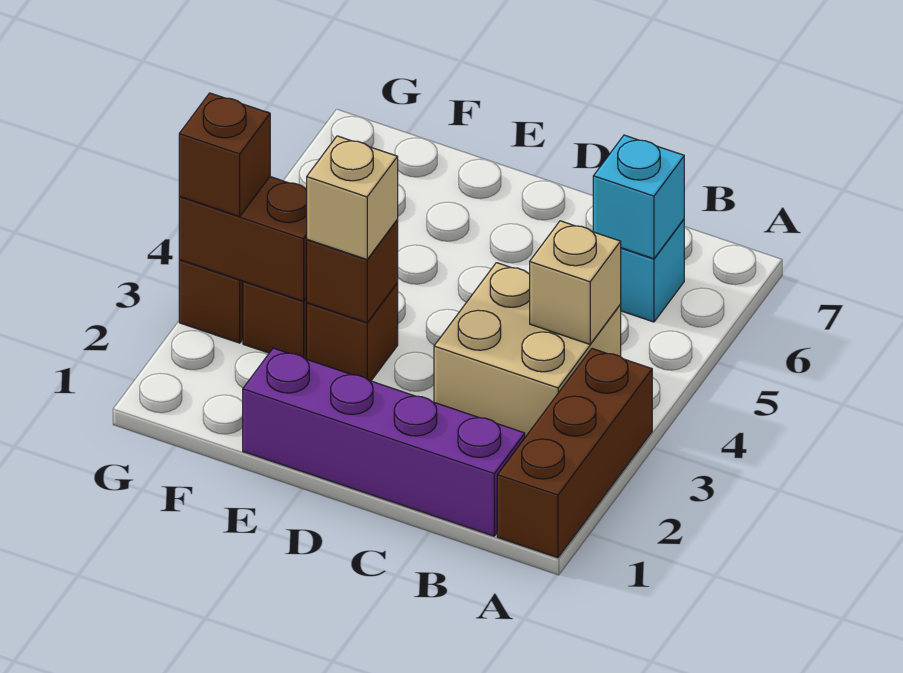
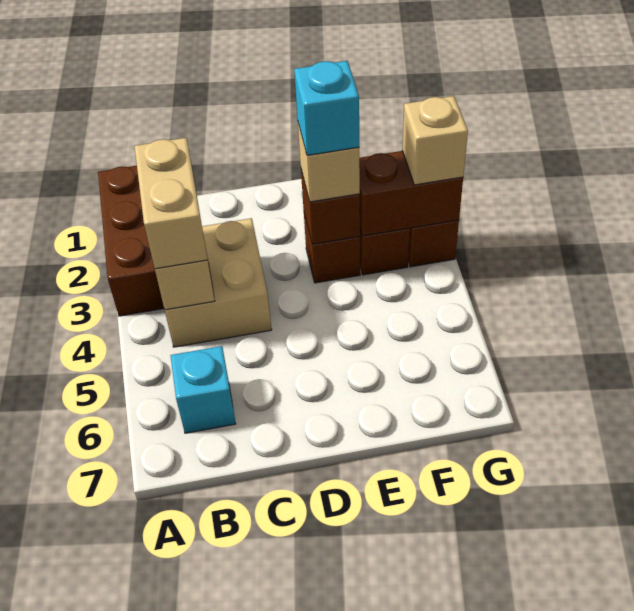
purple brick B1:E1 level 1 -> none
none -> tan brick B3:B4 level 3
cyan brick B6 level 2 -> cyan brick E3 level 4
brown brick G3 level 3 -> tan brick G3 level 3

